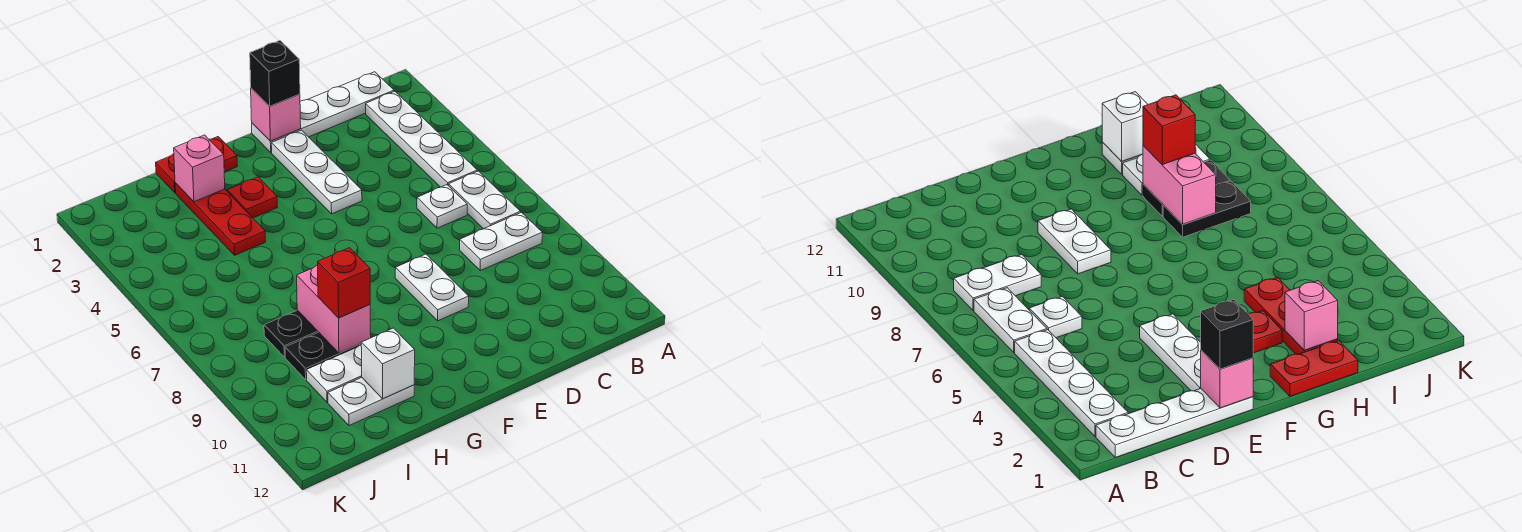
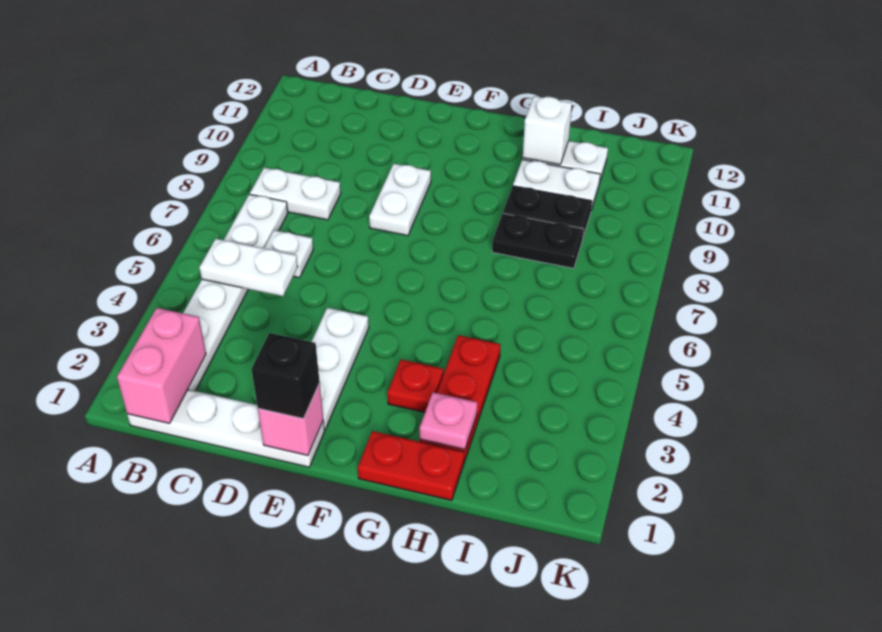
none -> white plate B5:C5 level 2
pink brick H2 level 2 -> pink plate H2 level 2
pink brick H8:H9 level 2 -> pink brick B1:B2 level 2
red brick H9 level 3 -> none

